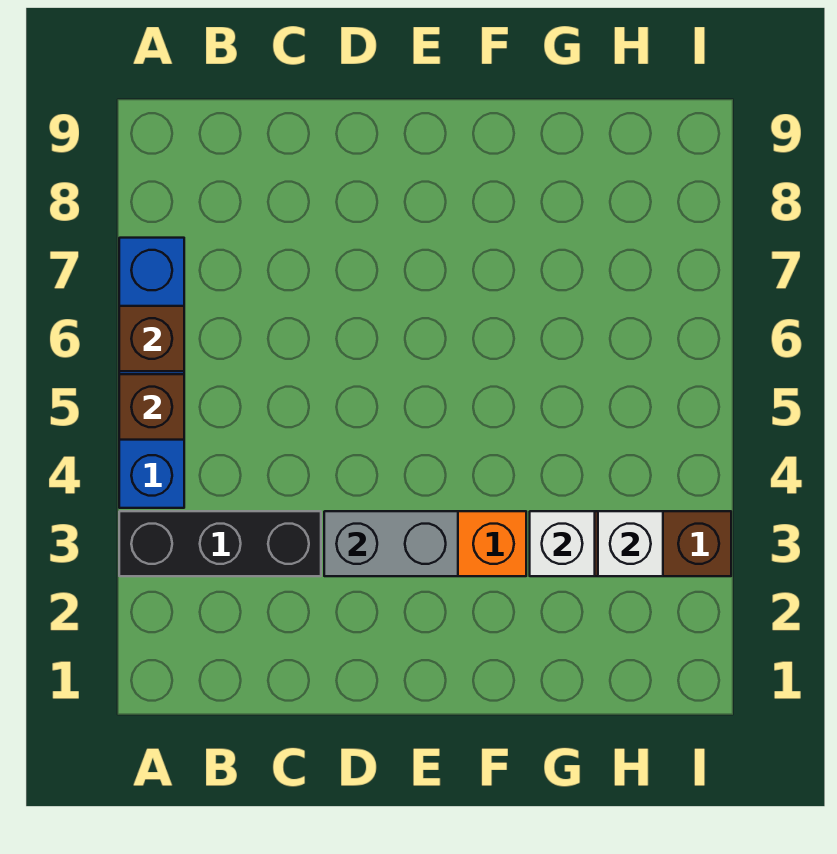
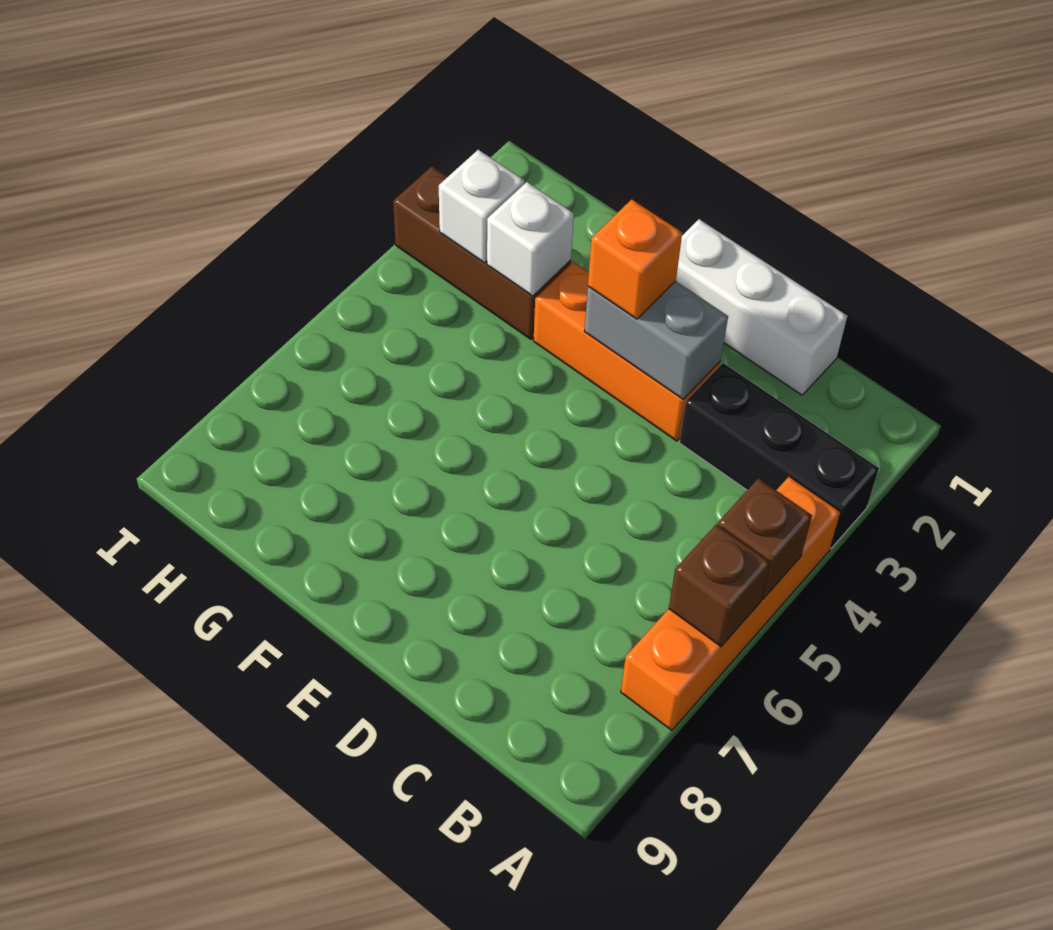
blue brick A4:A7 level 1 -> orange brick A4:A7 level 1
none -> white brick C1:E1 level 1
none -> orange brick E3 level 3

